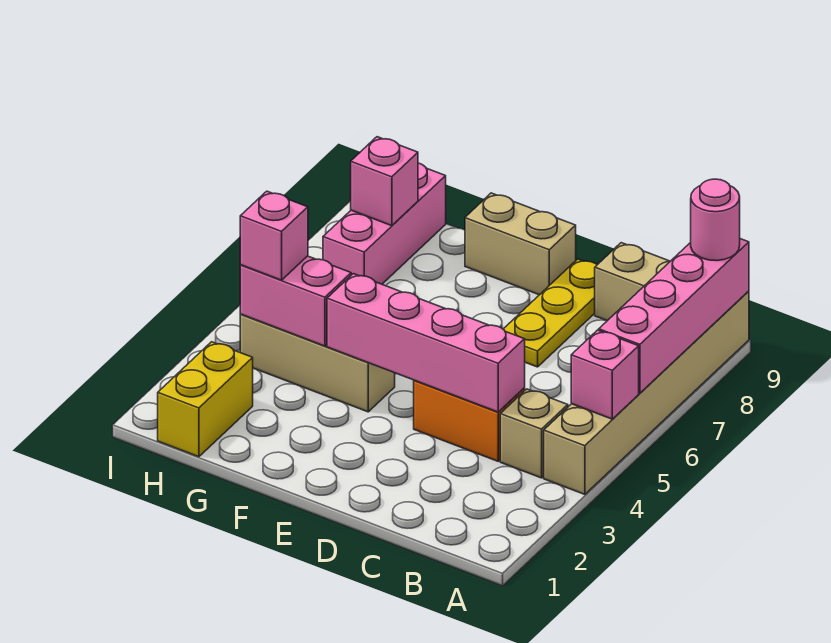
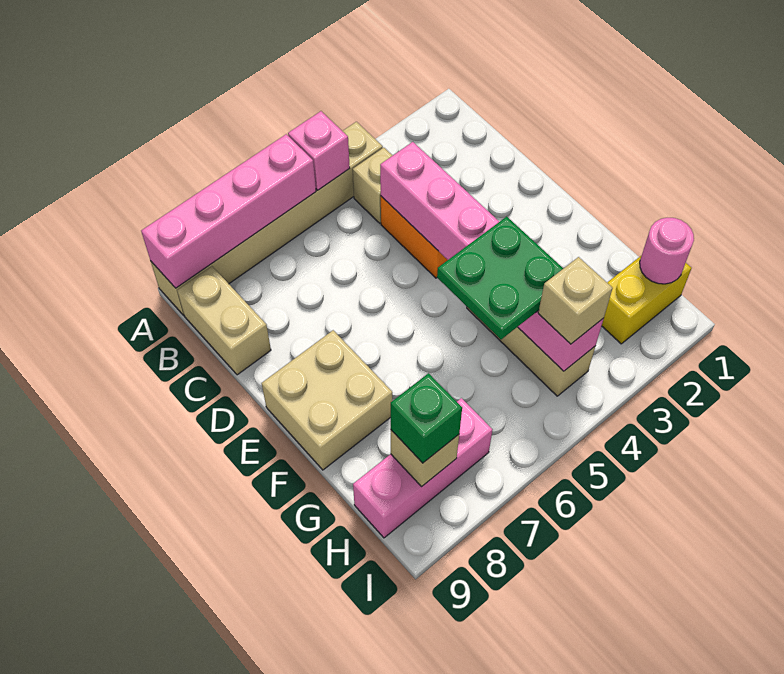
pink round brick A9 level 3 -> pink round brick H1 level 2
yellow plate D7:D9 level 1 -> none
tan brick E9:F9 level 1 -> tan brick E8:F9 level 1
none -> green plate F4:G5 level 3
pink brick H4 level 3 -> tan brick H4 level 3
pink brick H8 level 2 -> tan brick H8 level 2
none -> green brick H8 level 3

